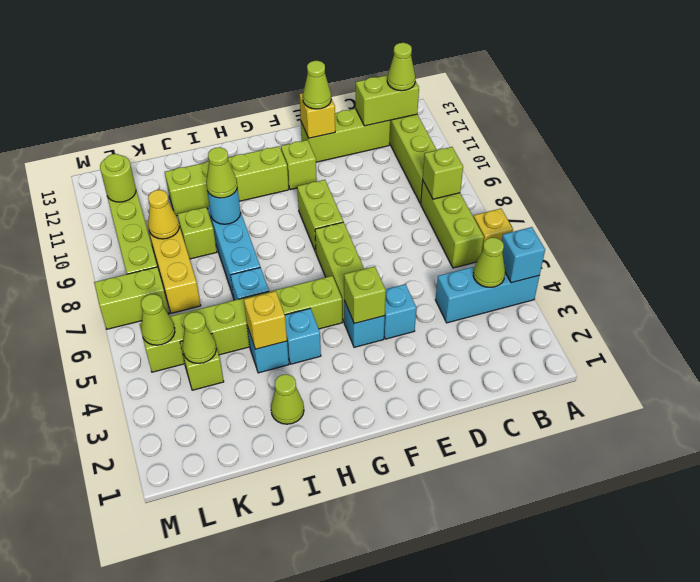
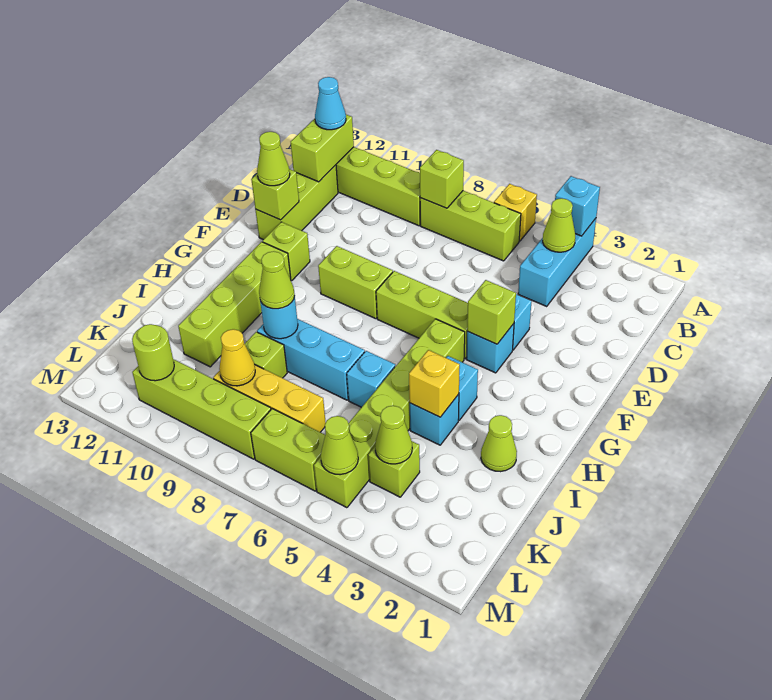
lime cone B12 level 3 -> cyan cone B12 level 3
yellow brick E12 level 2 -> lime brick E12 level 2
lime brick L7:M7 level 1 -> lime brick L6:L7 level 1

